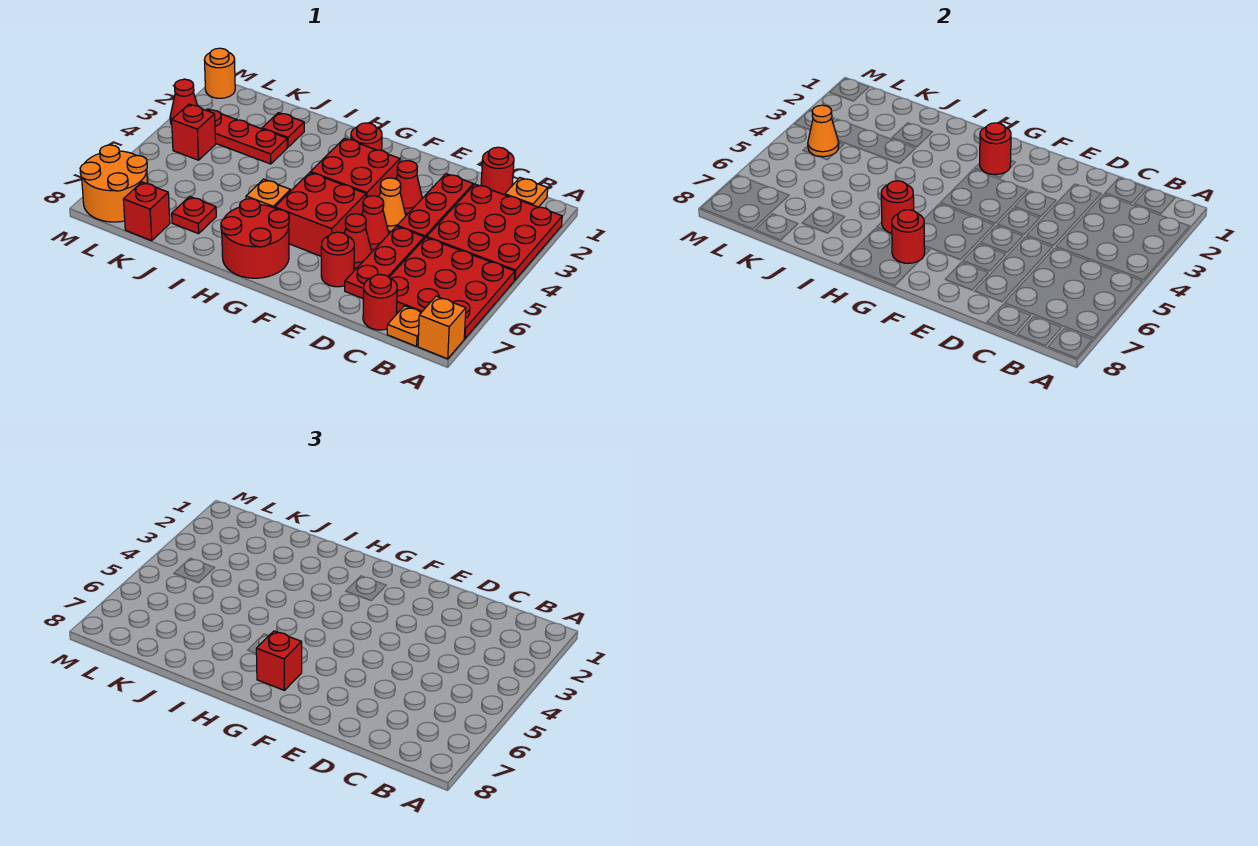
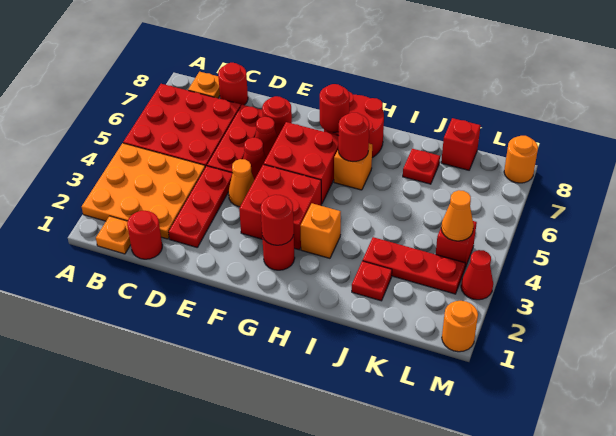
red plate A2:C4 level 1 -> orange plate A2:C4 level 1
orange brick A8 level 1 -> orange brick H3 level 1
red cone E3 level 1 -> none
red brick G7 level 3 -> none
orange round brick L7:M8 level 1 -> orange round brick M8 level 1

